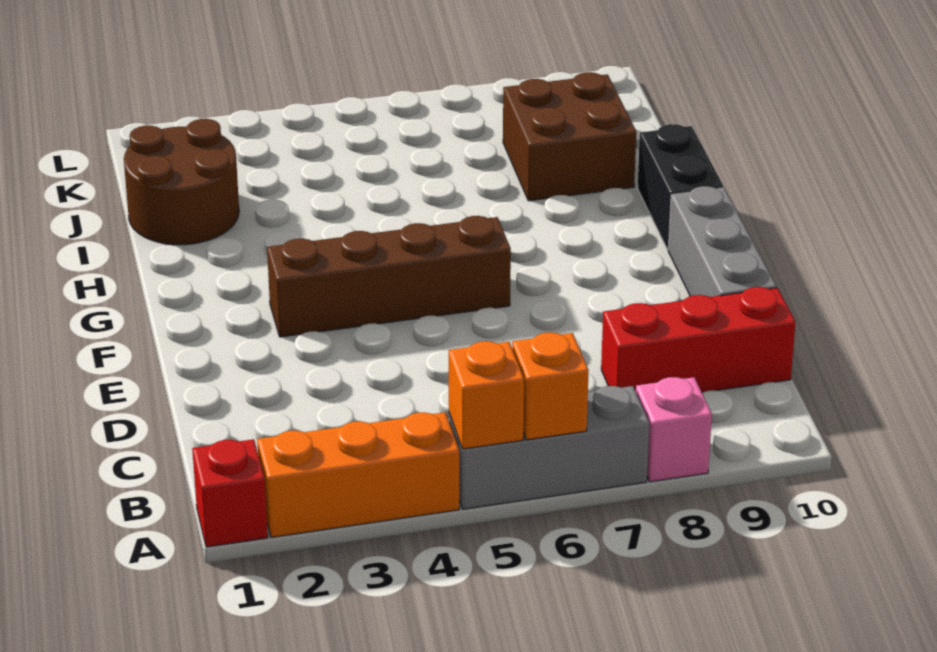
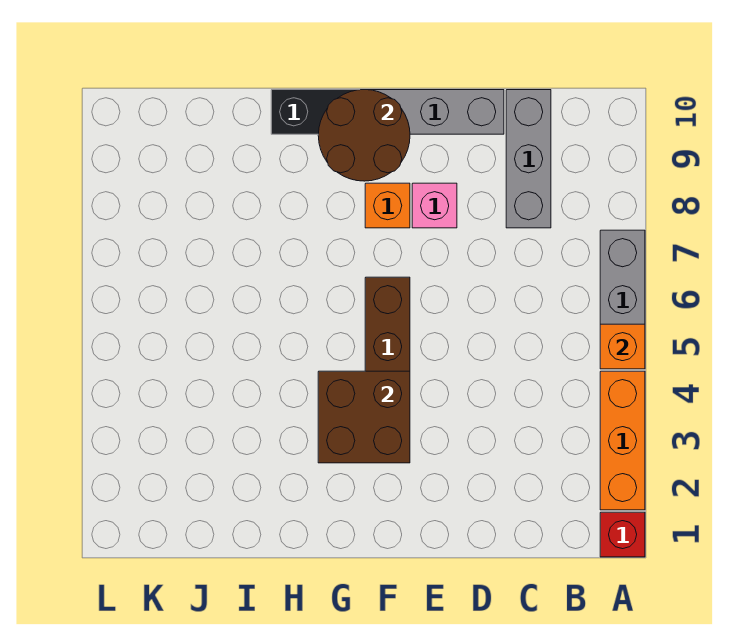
orange brick A6 level 2 -> orange brick F8 level 1
pink brick A8 level 1 -> pink brick E8 level 1
red brick C8:C10 level 1 -> grey brick C8:C10 level 1
brown round brick I1:J2 level 1 -> brown round brick F9:G10 level 2
brown brick I8:J9 level 1 -> brown brick F3:G4 level 2

